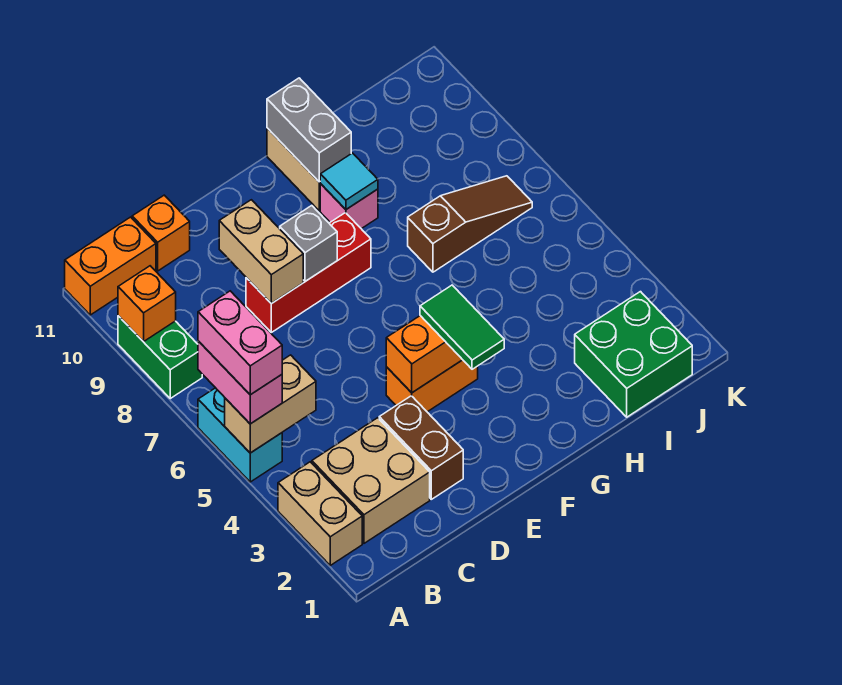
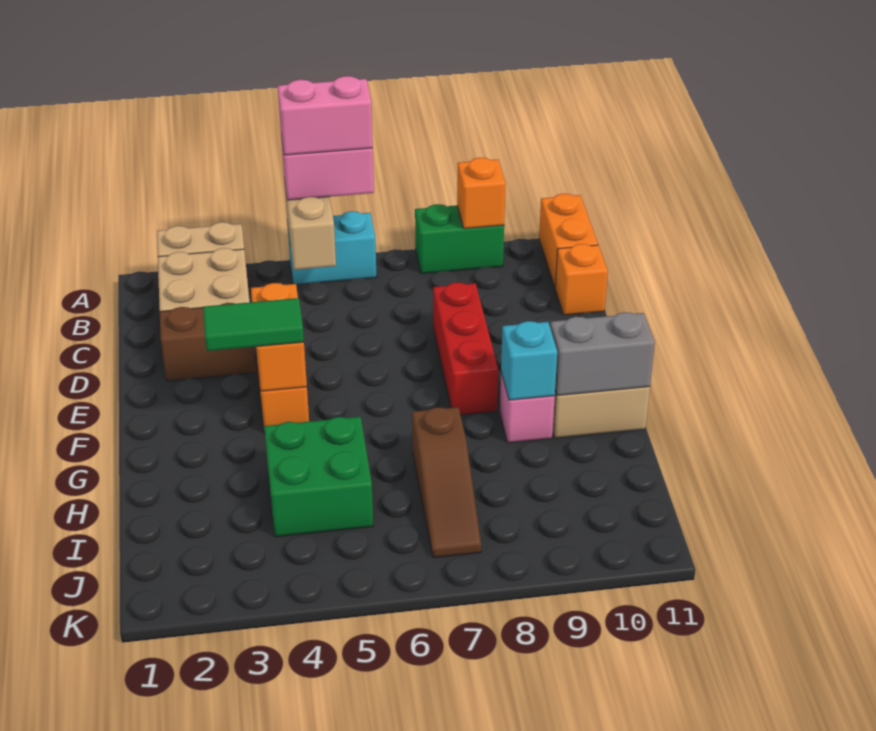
tan brick D8:D9 level 2 -> none
grey brick E8 level 2 -> none
cyan tile G9 level 2 -> cyan brick G9 level 2
green brick I1:J2 level 1 -> green brick H4:I5 level 1

